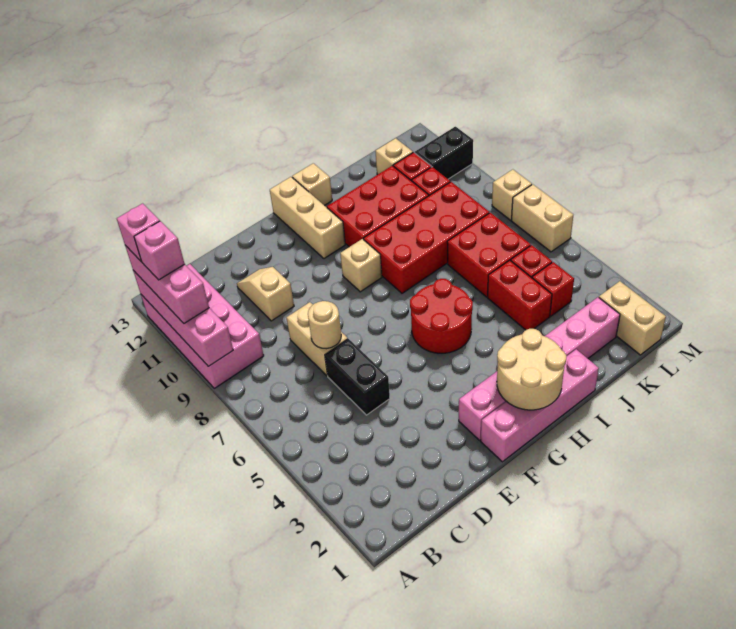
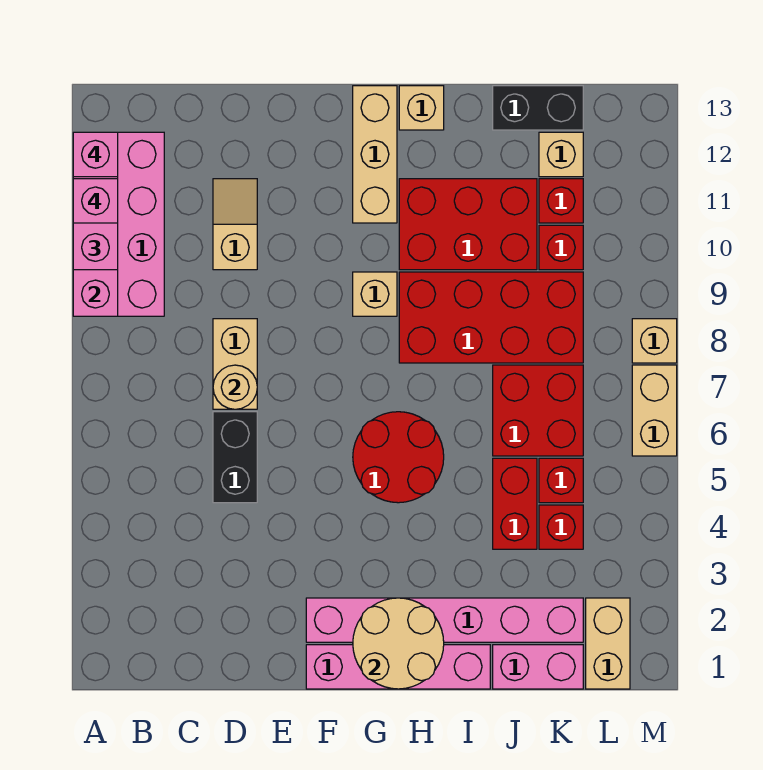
none -> pink brick J1:K1 level 1
black brick L11:M11 level 1 -> black brick J13:K13 level 1

